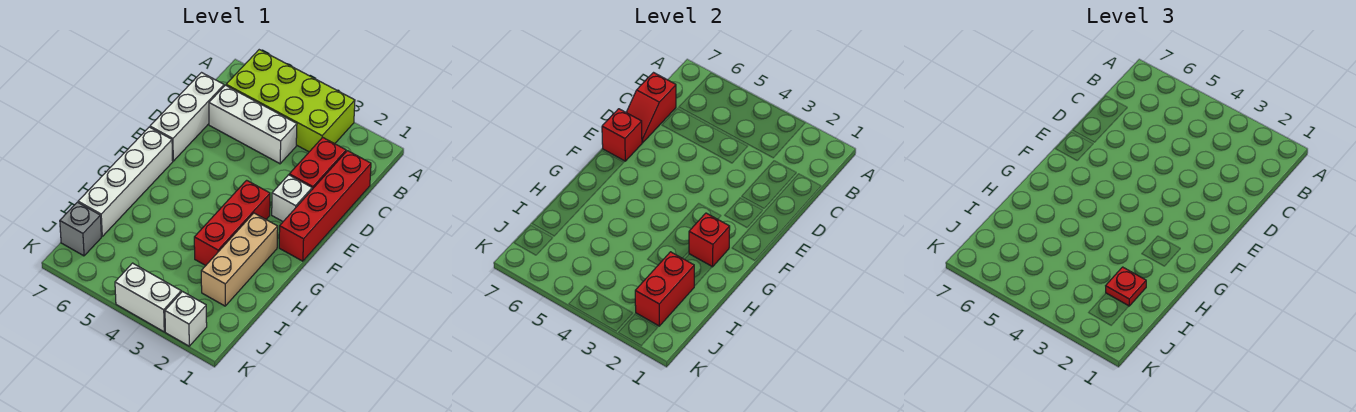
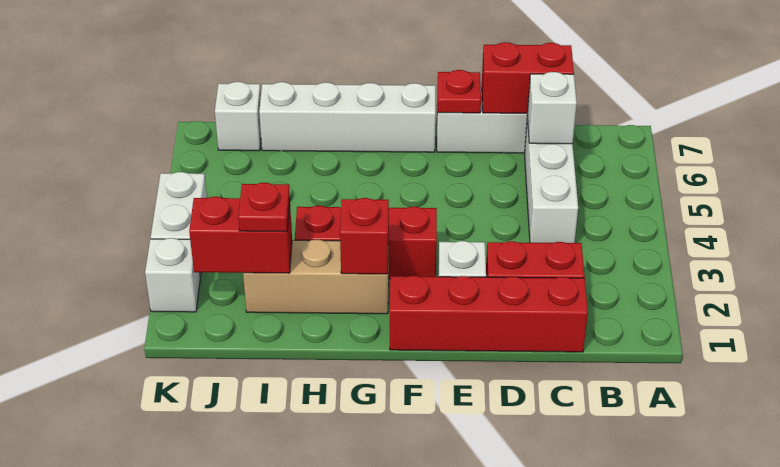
lime brick A3:B6 level 1 -> none
none -> white brick C6 level 2
red slope C7:D7 level 2 top C -> red brick C7:D7 level 2
red brick E7 level 2 -> red plate E7 level 2
grey brick J7 level 1 -> white brick J7 level 1

